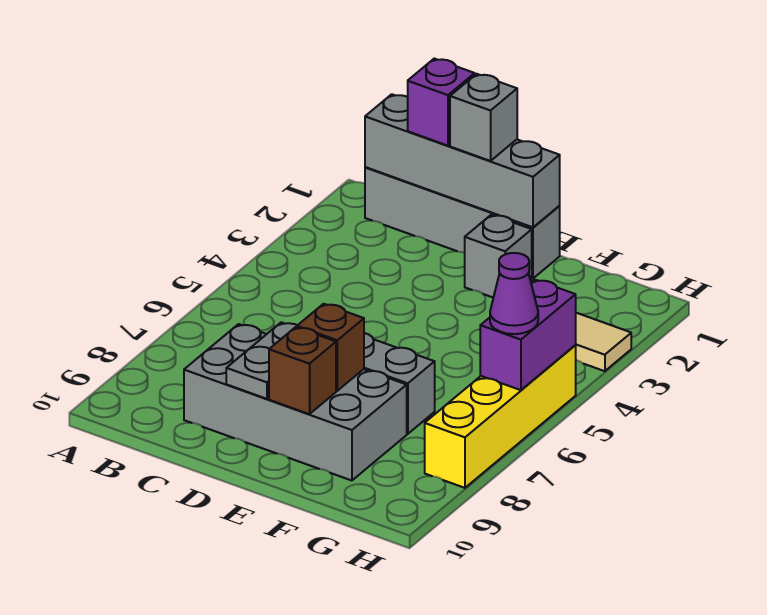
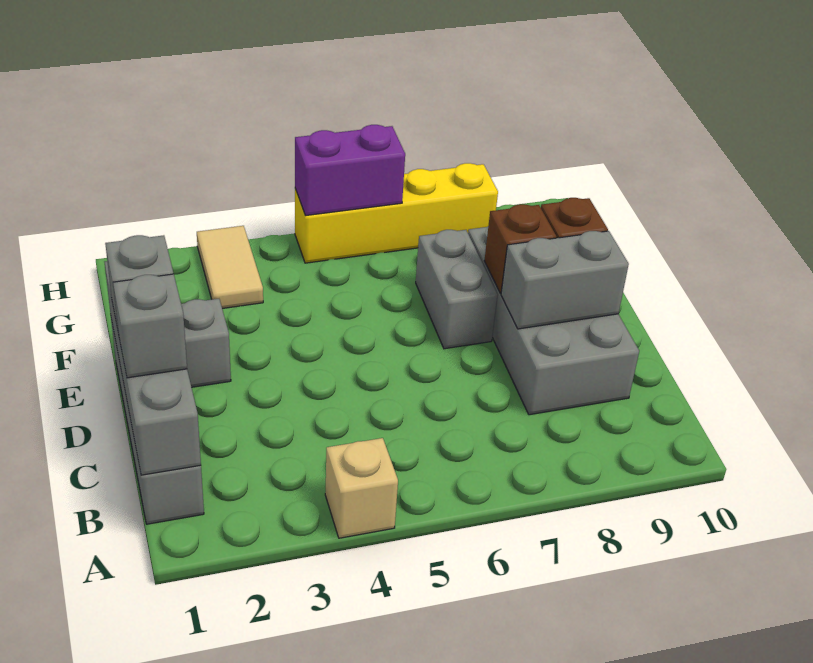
none -> tan brick A4 level 1
purple brick C1 level 3 -> grey brick C1 level 3
grey plate D8:D9 level 2 -> grey brick D8:D9 level 2
purple cone H6 level 3 -> none

